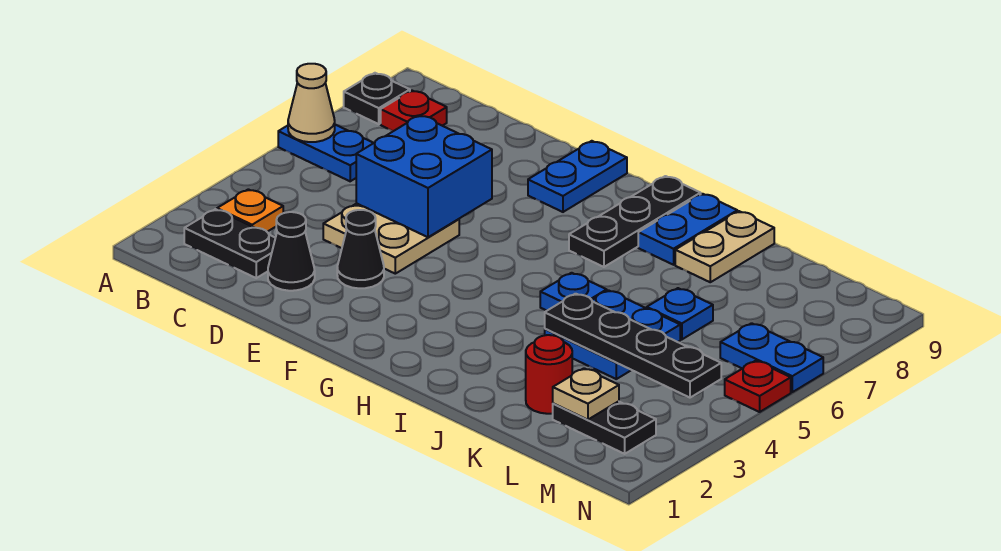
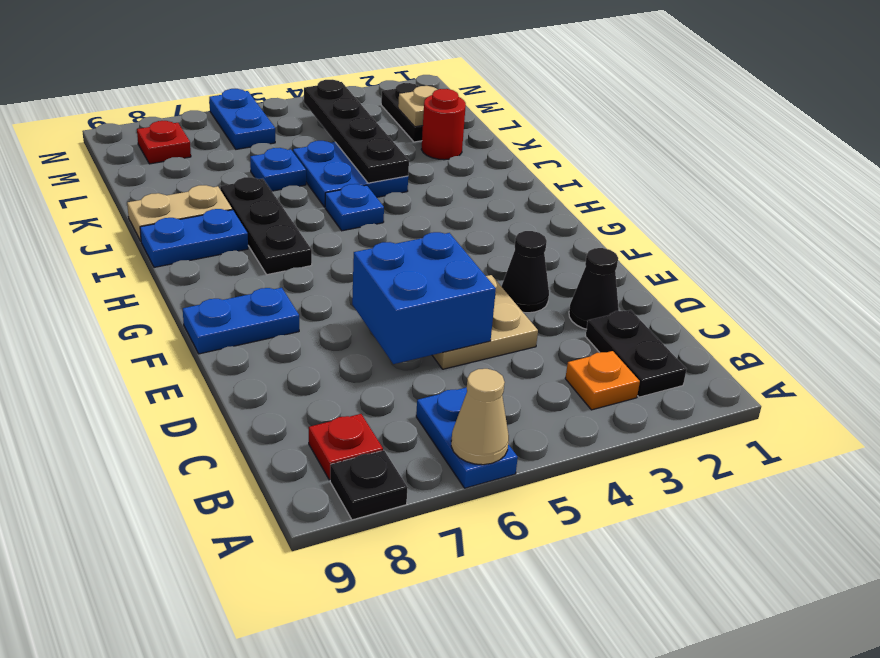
black plate H7:H9 level 1 -> black plate H7:J7 level 1
red plate N5 level 1 -> red plate M8 level 1

